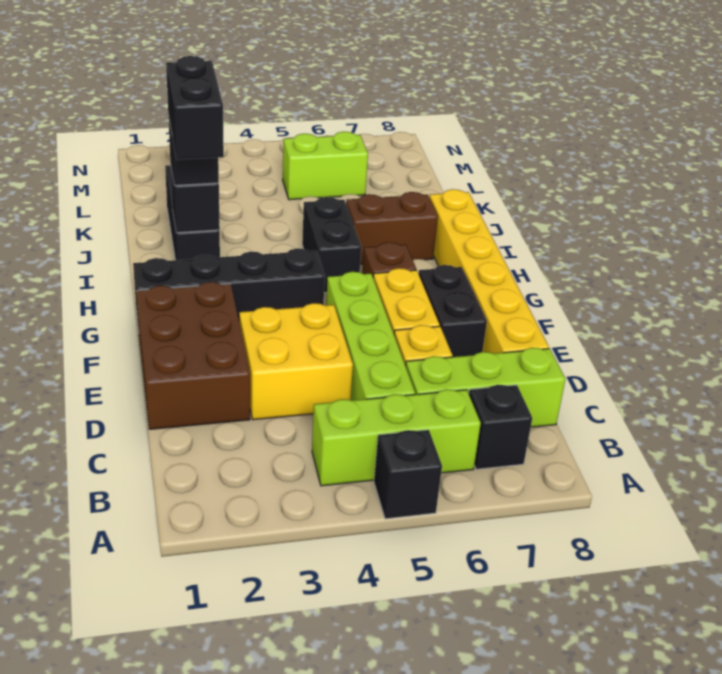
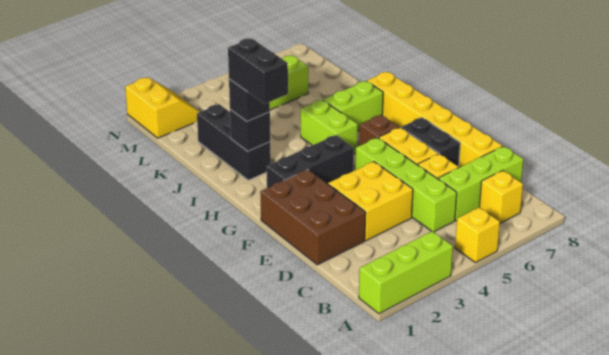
black brick A5 level 1 -> yellow brick A5 level 1
lime brick B4:B6 level 1 -> lime brick A1:A3 level 1
black brick B7 level 1 -> yellow brick B7 level 1
black brick G1:G4 level 1 -> black brick G2:G4 level 1
black brick H5:I5 level 1 -> lime brick H5:I5 level 1
brown brick I6:I7 level 1 -> lime brick I6:I7 level 1
none -> yellow slope M1:N2 level 1 top 1

